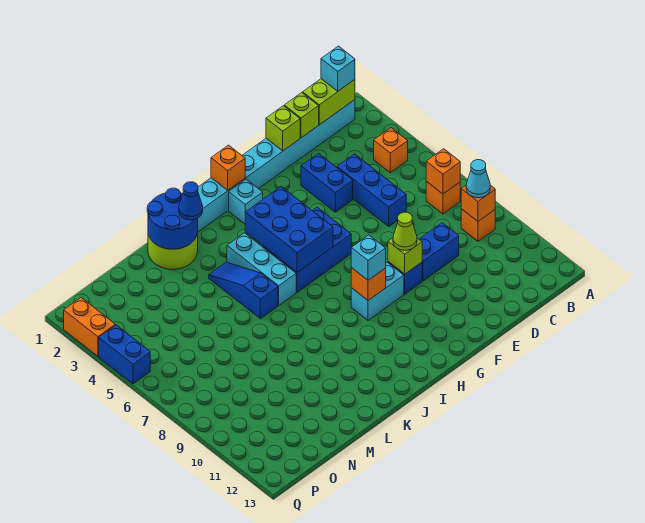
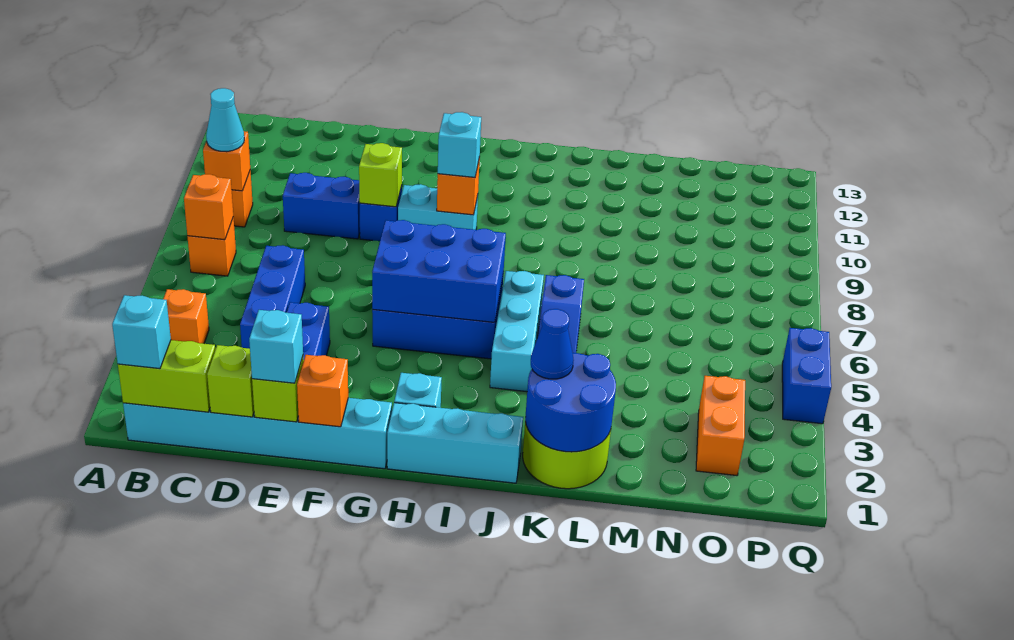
none -> cyan brick E1 level 3
lime cone F9 level 3 -> none
orange brick H1 level 2 -> orange brick F1 level 2
blue brick H4:I6 level 2 -> blue brick G5:I6 level 2
orange brick Q2:Q3 level 1 -> orange brick O2:O3 level 1

